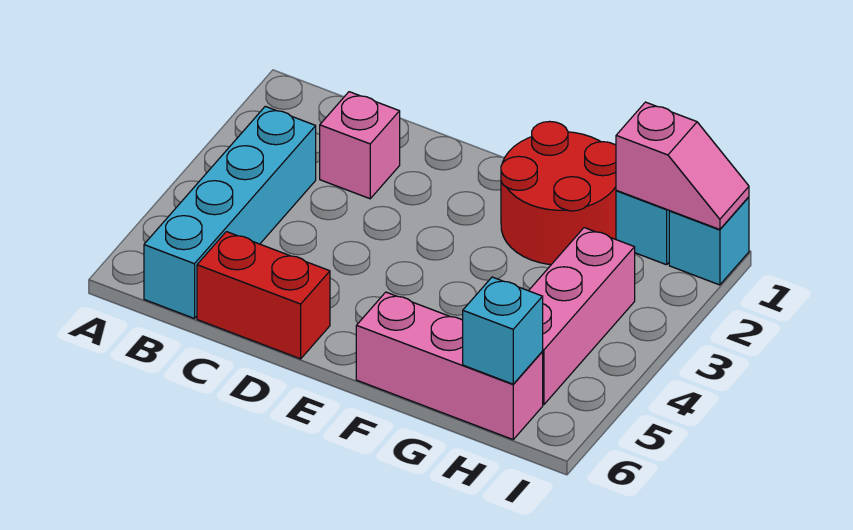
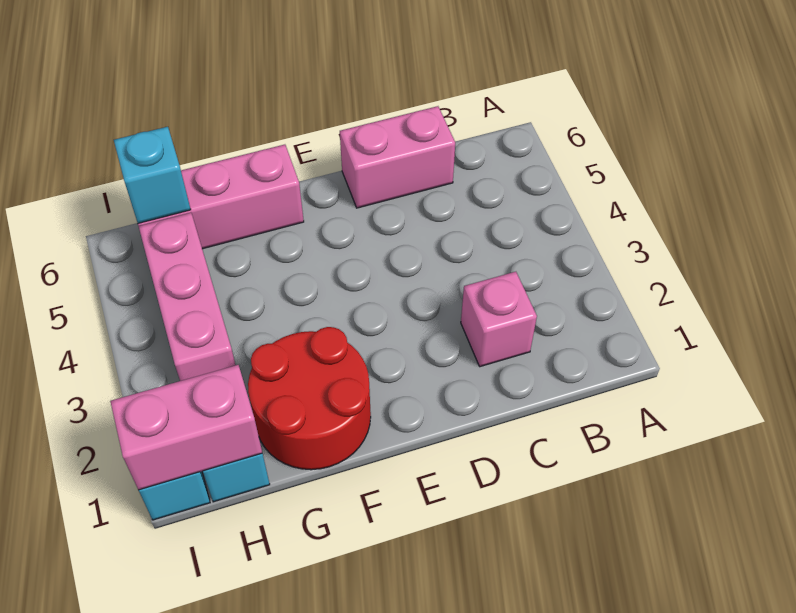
cyan brick B3:B6 level 1 -> none
red brick C6:D6 level 1 -> pink brick C6:D6 level 1
pink slope H1:I1 level 2 top H -> pink brick H1:I1 level 2

